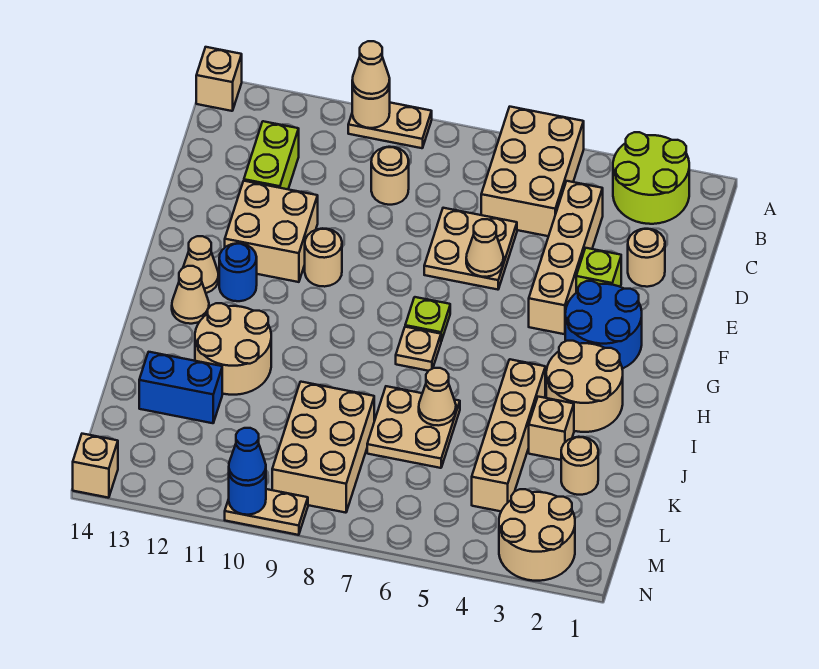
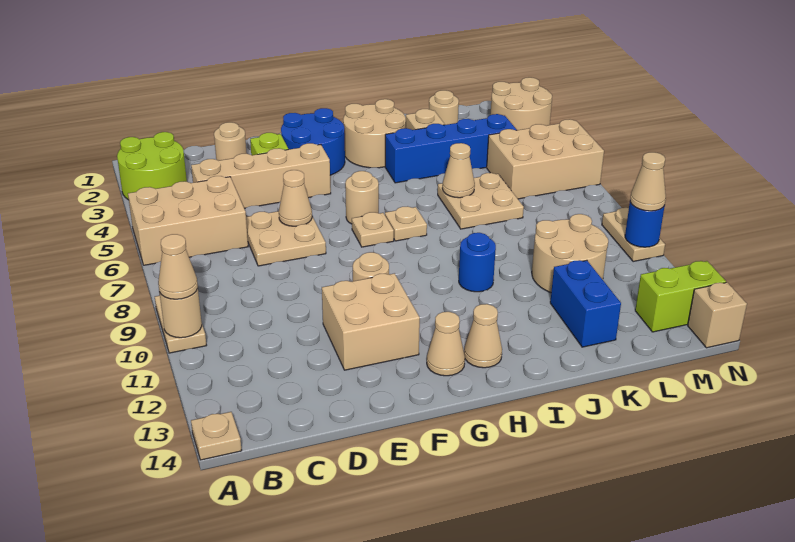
tan brick A14 level 1 -> tan plate A14 level 1
tan round brick C9 level 1 -> tan round brick G6 level 1
lime brick C12:D12 level 1 -> lime brick M13:N13 level 1
lime plate G7 level 1 -> tan plate G7 level 1
blue round brick G12 level 1 -> blue round brick I10 level 1
tan brick I4:L4 level 1 -> blue brick I4:L4 level 1
tan round brick I11:J12 level 1 -> tan round brick K10:L11 level 1
tan brick K8:M9 level 1 -> tan brick L5:N6 level 1
blue cone N10 level 3 -> tan cone N10 level 3

